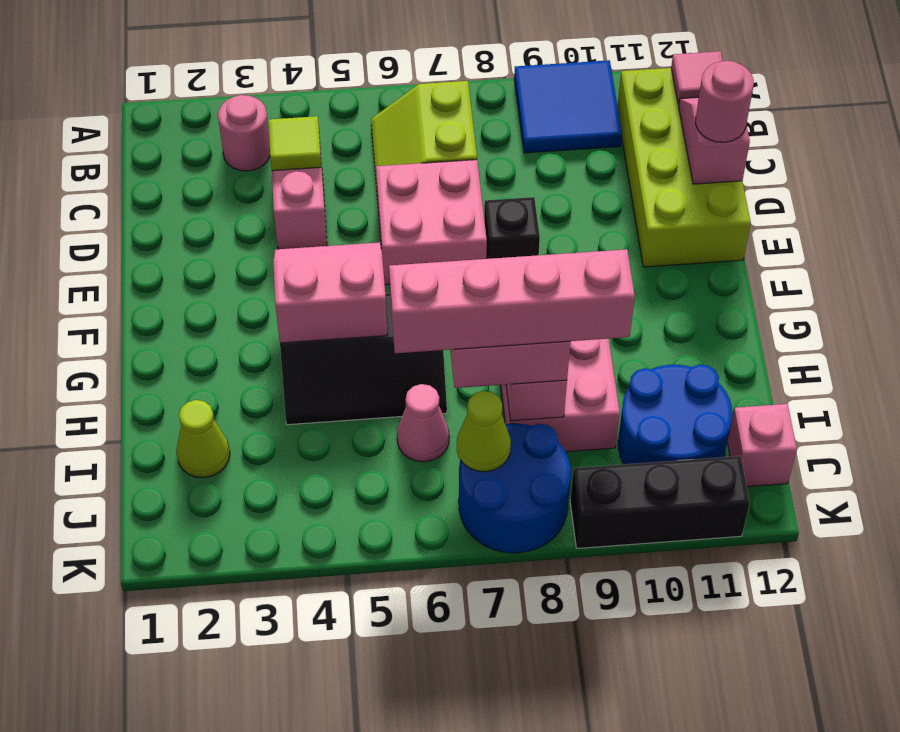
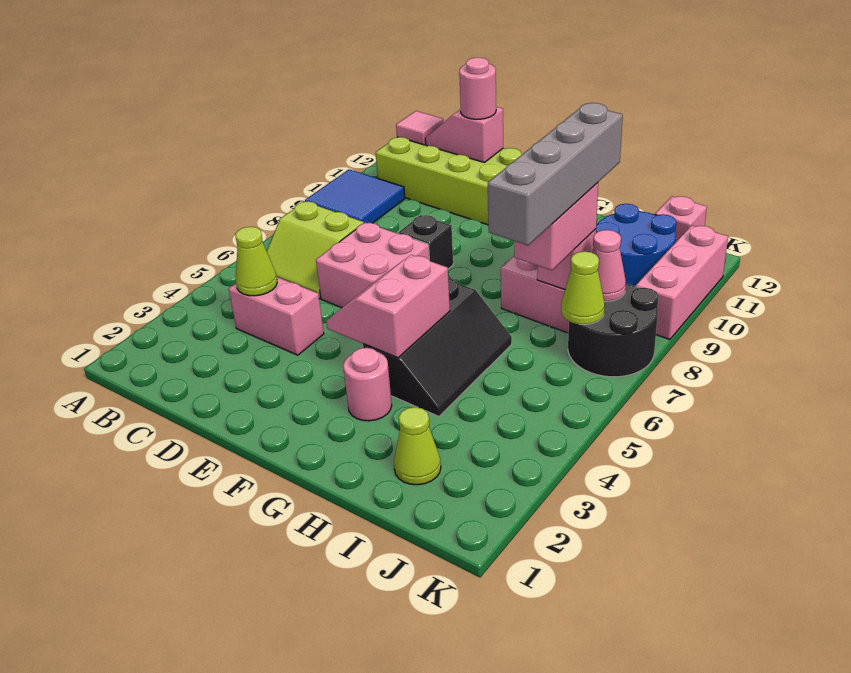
pink round brick B3 level 1 -> pink round brick G3 level 1
lime tile C4 level 2 -> lime cone C4 level 2
pink cone I6 level 1 -> pink cone J8 level 2
pink brick I6:I9 level 4 -> grey brick I6:I9 level 4
blue round brick J7:K8 level 1 -> black round brick J7:K8 level 1
black brick K9:K11 level 1 -> pink brick K9:K11 level 1

